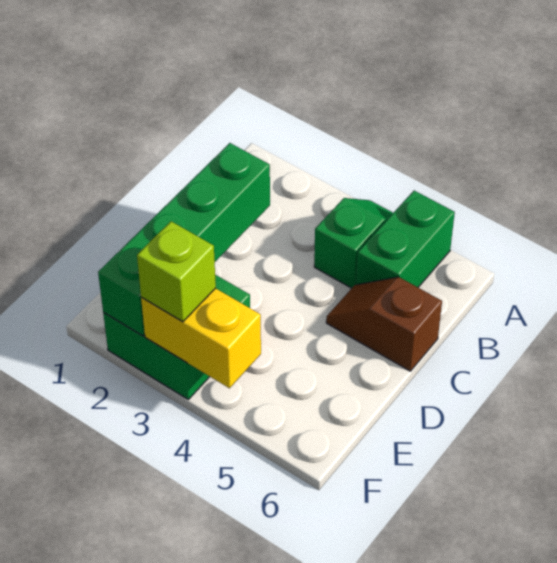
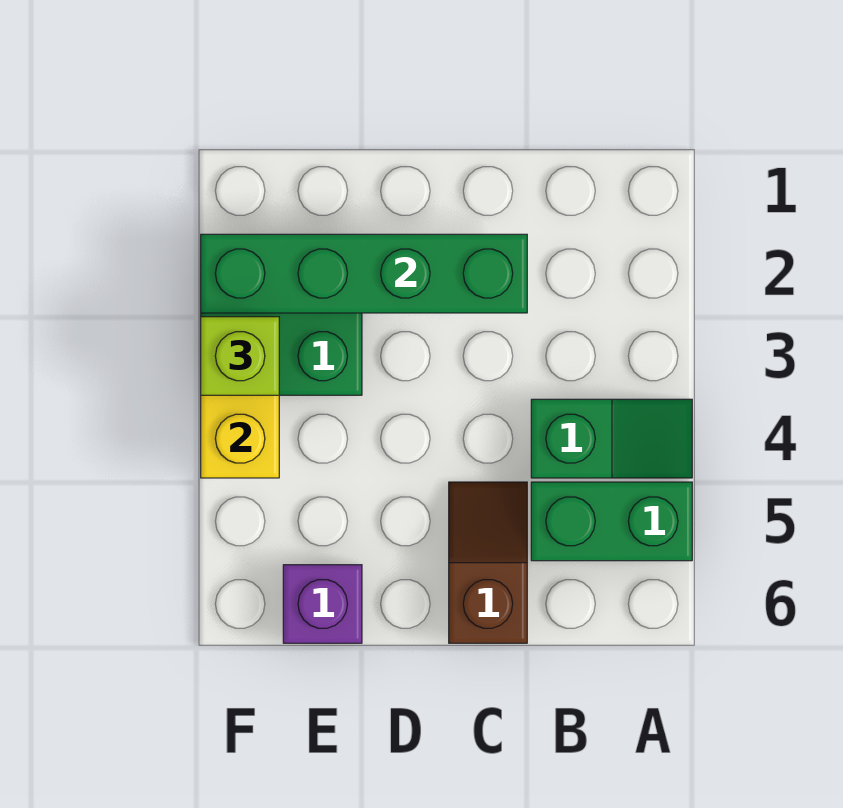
none -> purple brick E6 level 1

